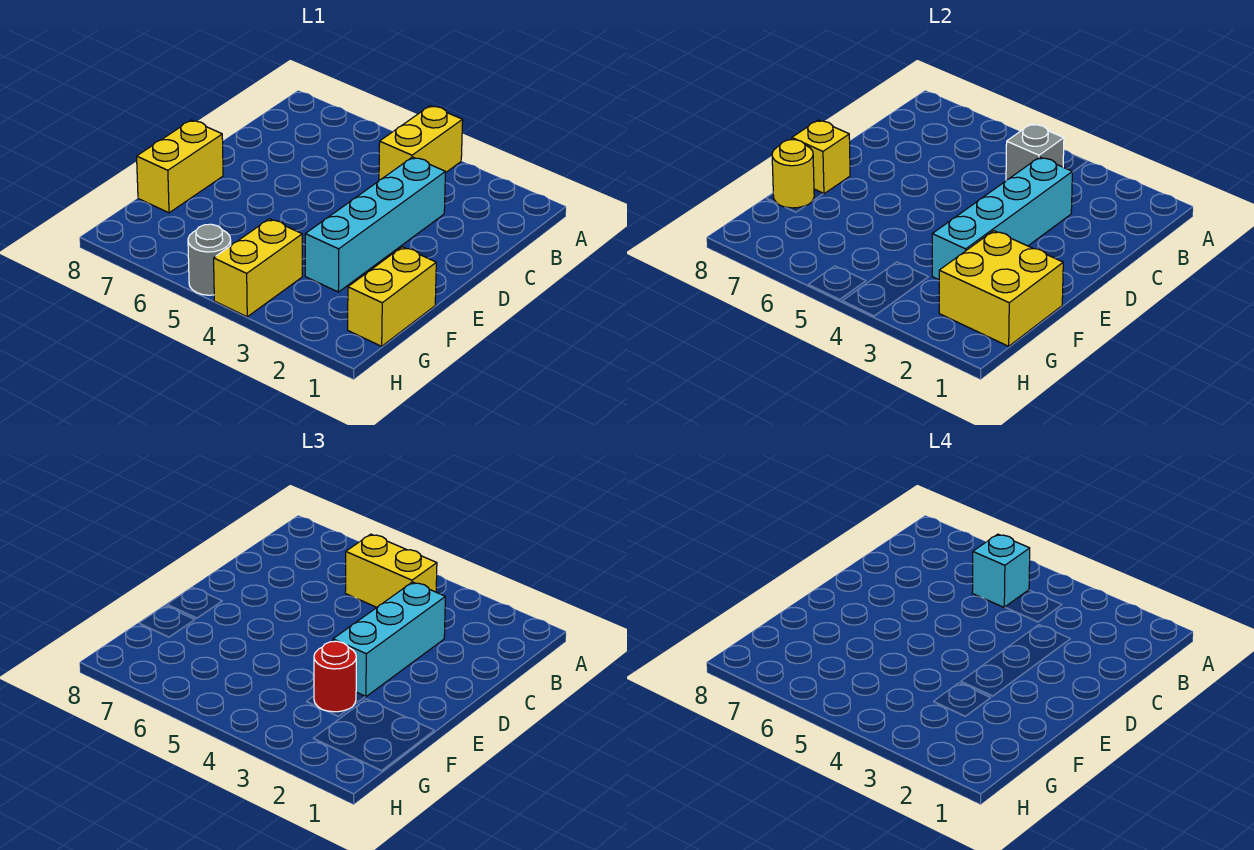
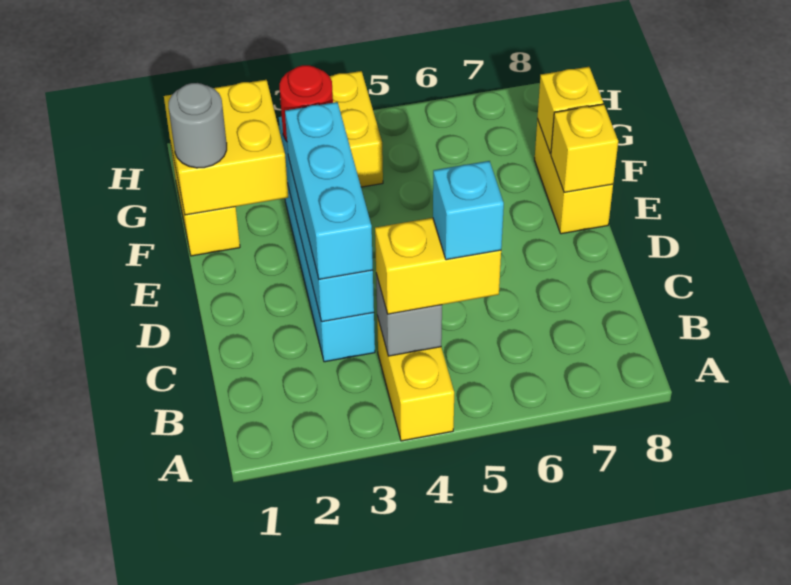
yellow round brick F8 level 2 -> yellow brick F8 level 2
grey round brick H5 level 1 -> grey round brick F1 level 3

